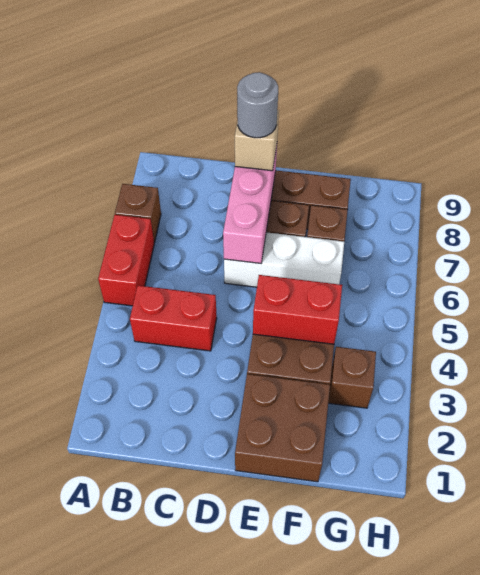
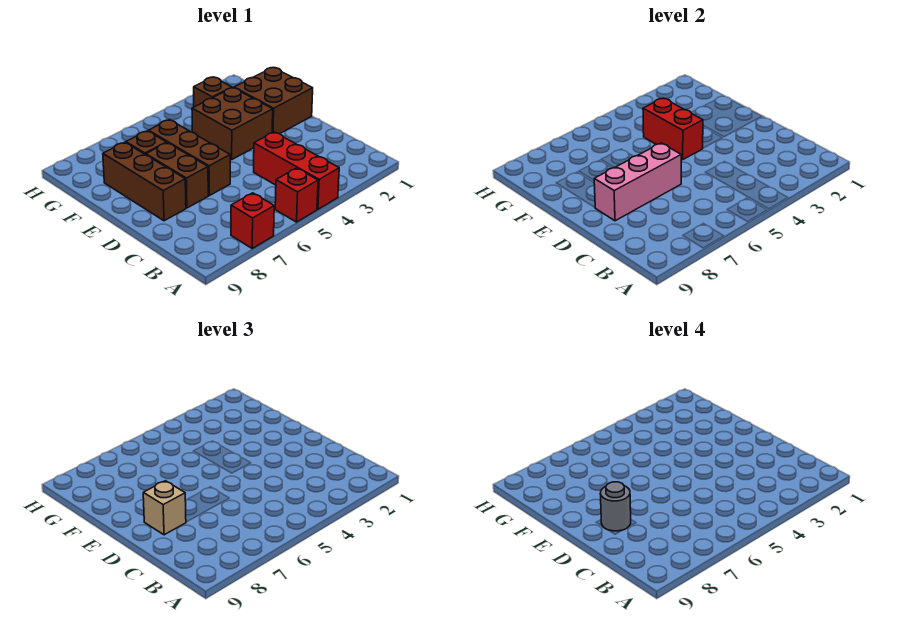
red brick A5:A6 level 1 -> red brick A5 level 1
brown brick A7 level 1 -> red brick A7 level 1
red brick B4:C4 level 1 -> red brick A4:C4 level 1
white brick D6:F6 level 1 -> brown brick D6:F6 level 1

